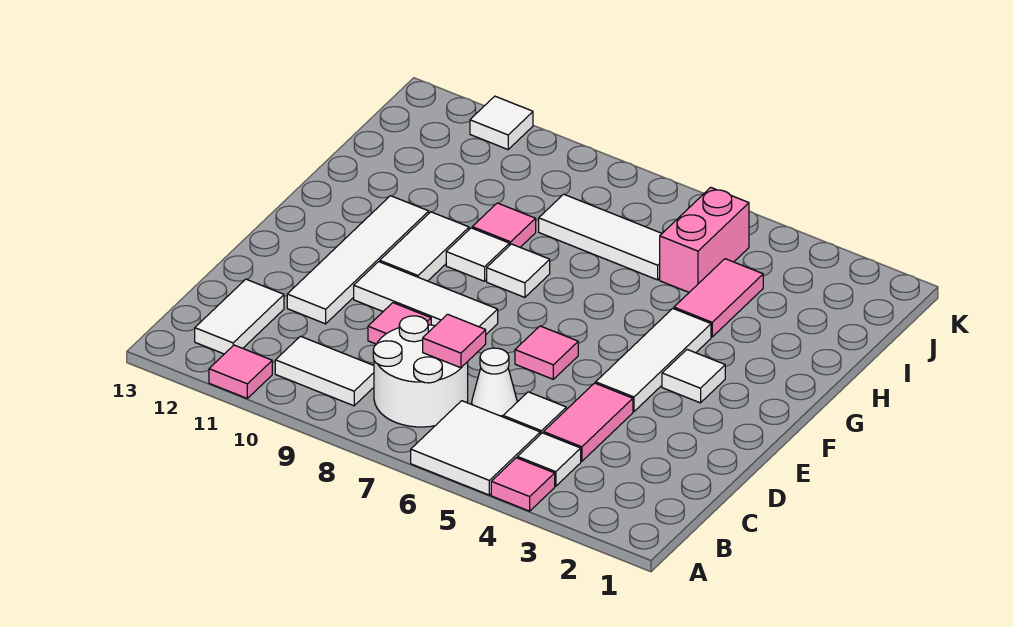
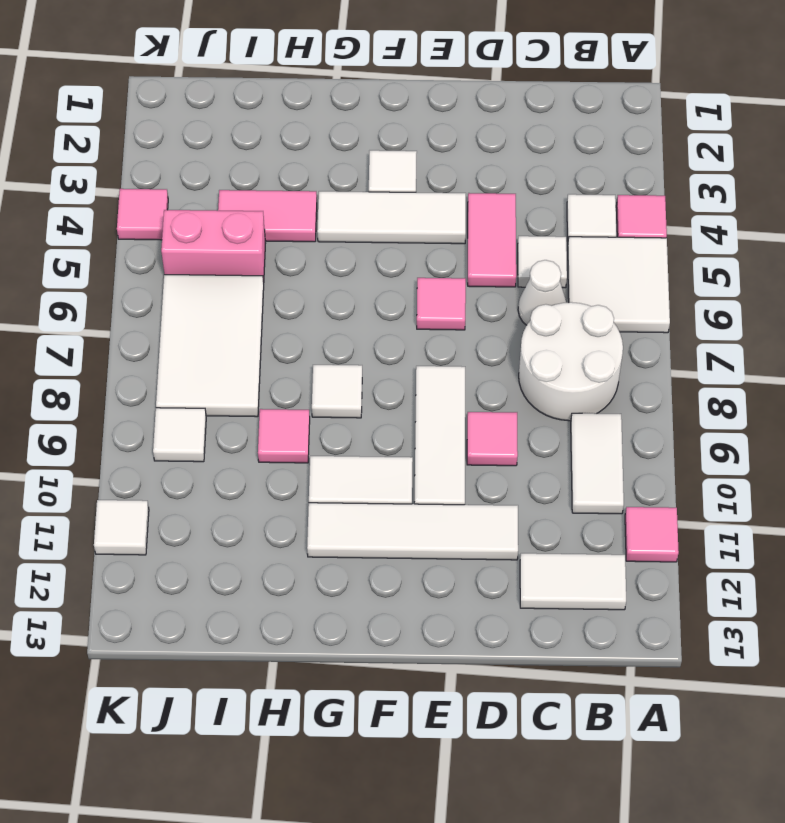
pink tile C4:D4 level 1 -> pink tile D4:D5 level 1
pink tile C7 level 2 -> pink tile K4 level 1
white tile G9 level 1 -> white tile J9 level 1
white tile I6:I8 level 1 -> white tile I6:J8 level 1

